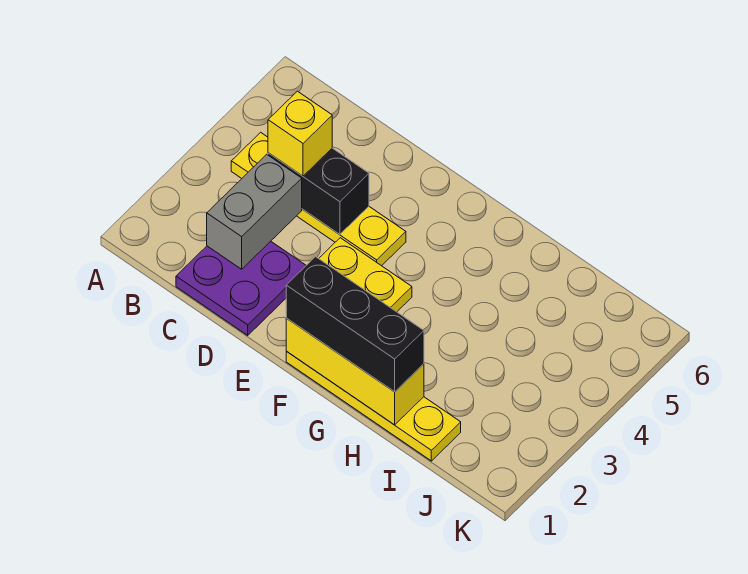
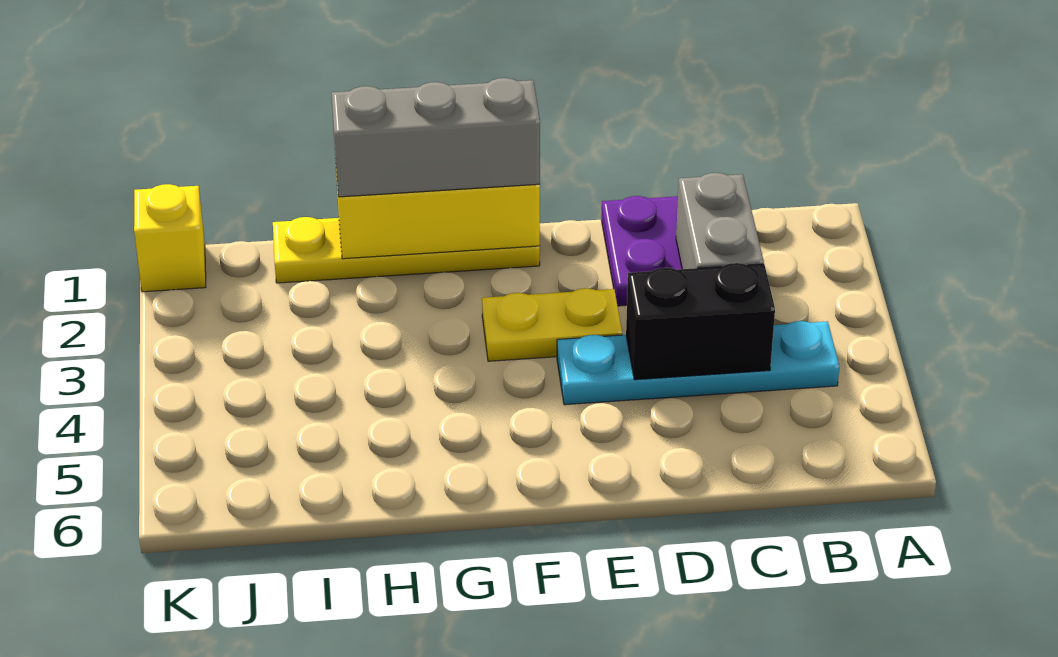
yellow plate B4:E4 level 1 -> cyan plate B4:E4 level 1
yellow brick C4 level 3 -> yellow brick K1 level 1
black brick F1:H1 level 3 -> grey brick F1:H1 level 3

